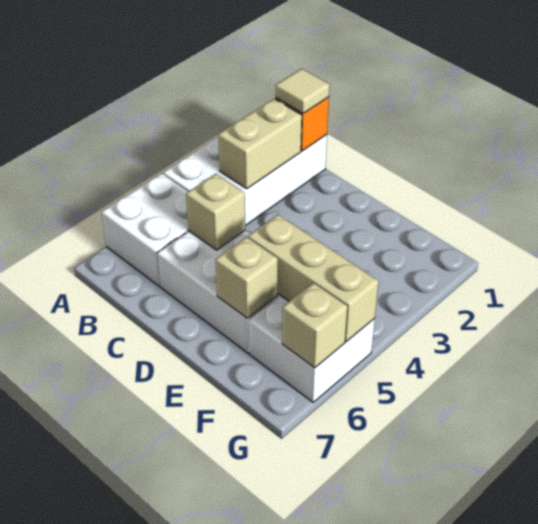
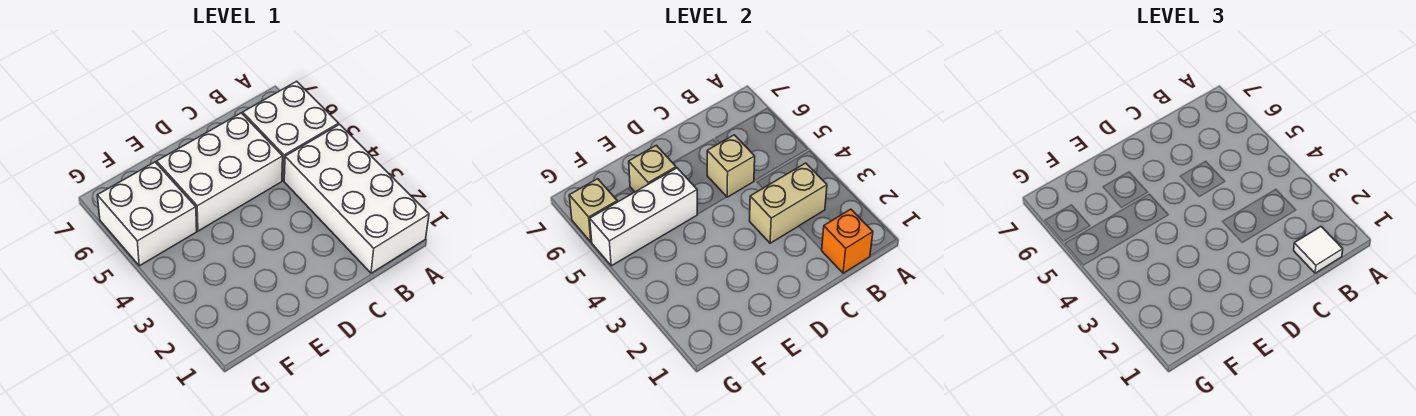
tan tile B1 level 3 -> white tile B1 level 3
tan brick B2:B3 level 2 -> tan brick B3:C3 level 2
tan brick E5:G5 level 2 -> white brick E5:G5 level 2

